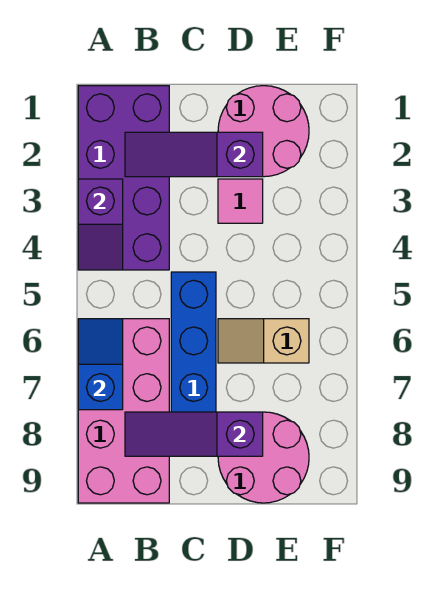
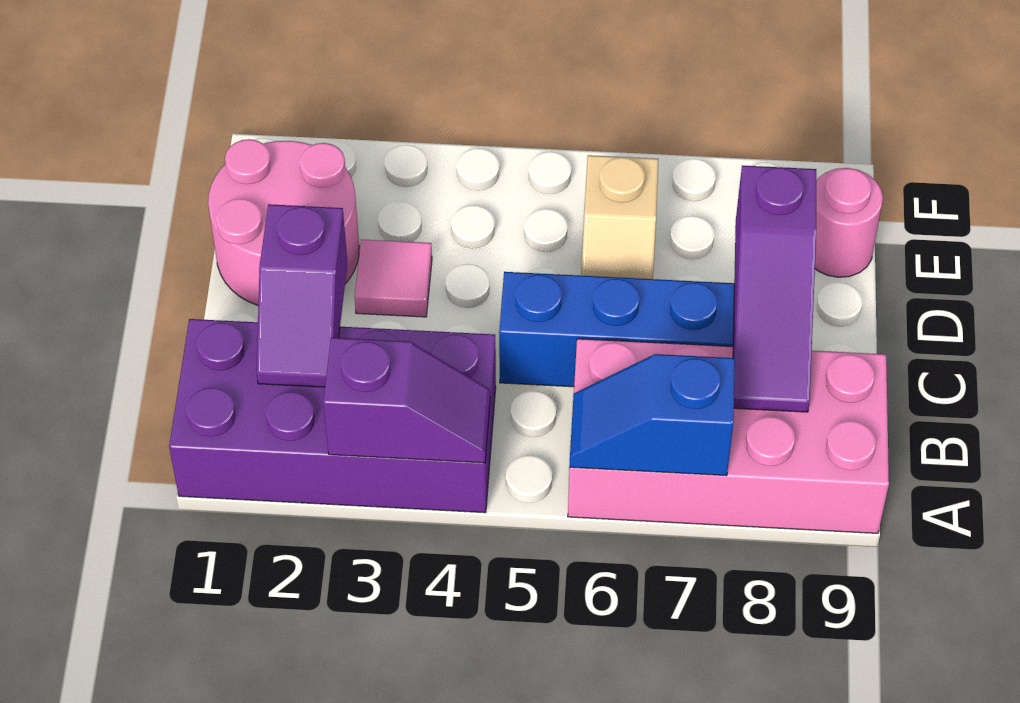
purple slope B2:D2 level 2 top D -> purple slope B2:C2 level 2 top C
pink round brick D8:E9 level 1 -> pink round brick E9 level 1

